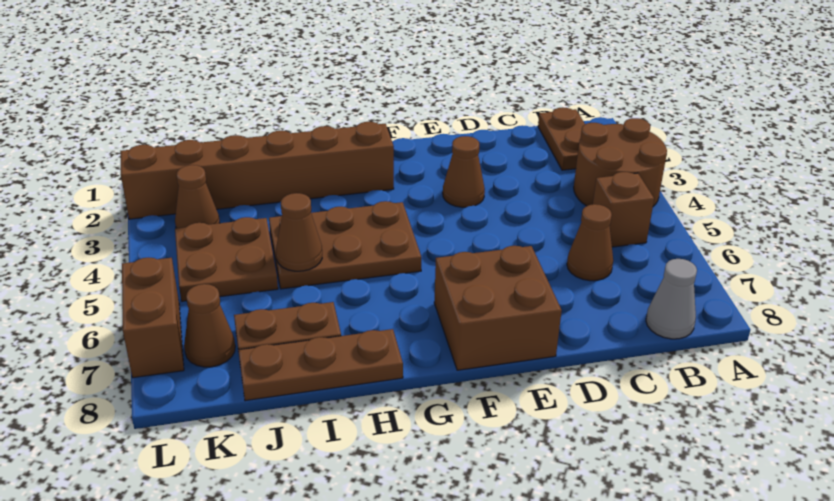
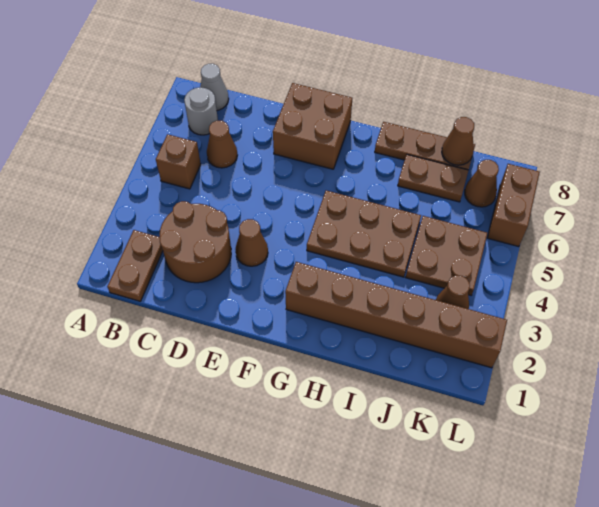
brown round brick A3:B4 level 1 -> brown round brick C2:D3 level 1
none -> grey round brick B7 level 1
brown cone I5 level 2 -> brown cone J8 level 2

